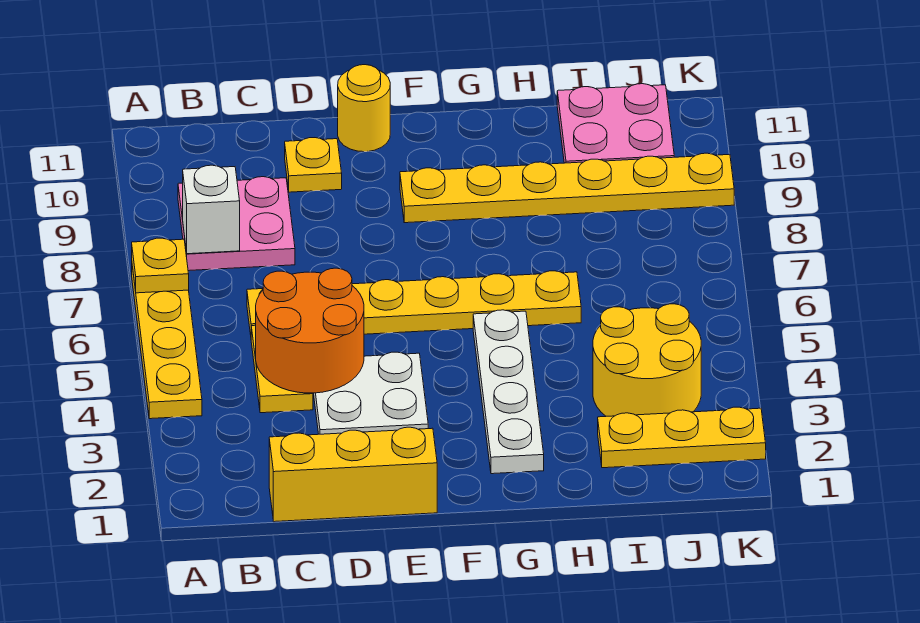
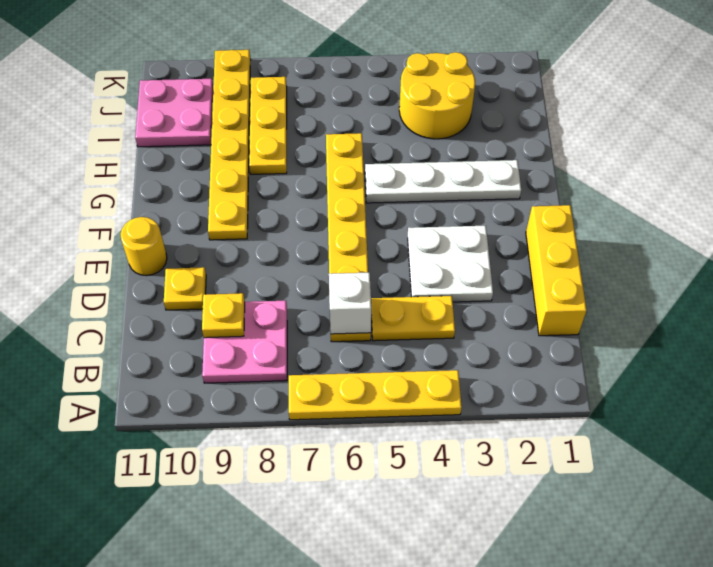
yellow plate A7 level 2 -> yellow plate C9 level 2
white brick B8 level 2 -> white brick C6 level 2
orange round brick C4:D5 level 2 -> none
yellow plate I2:K2 level 1 -> yellow plate H8:J8 level 1

